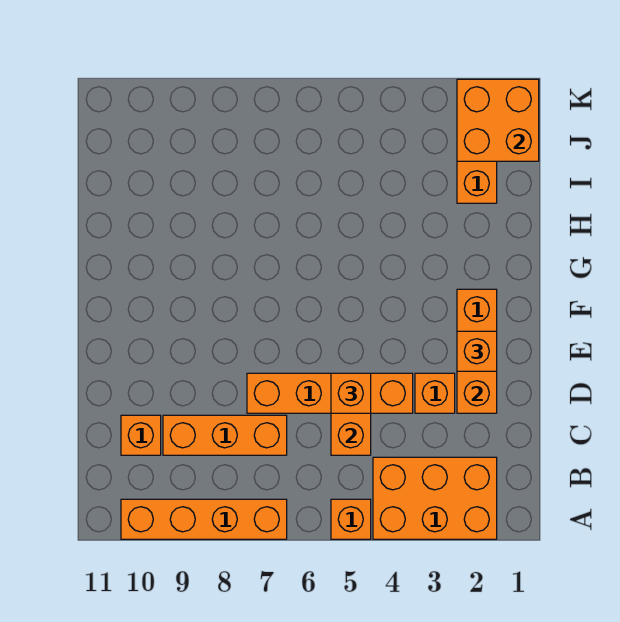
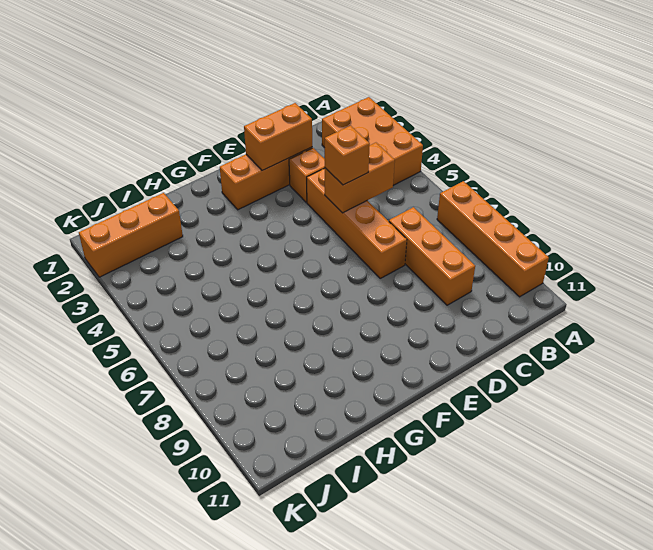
orange brick A5 level 1 -> none
orange brick C10 level 1 -> none
orange brick E2 level 3 -> none
orange brick J1:K2 level 2 -> none

